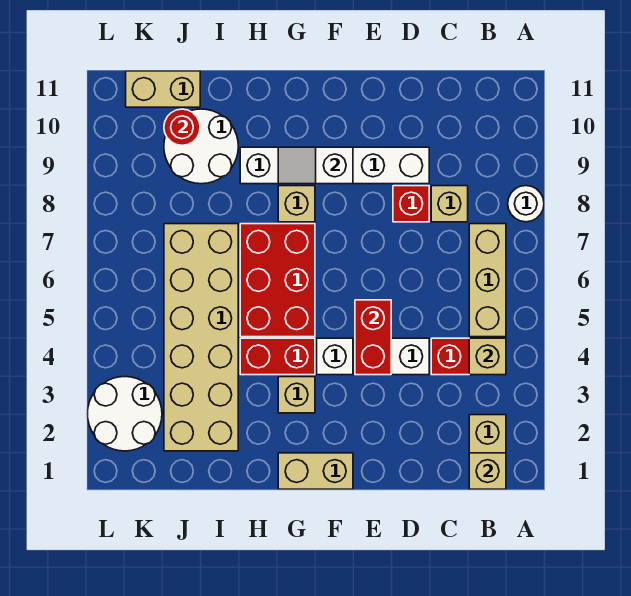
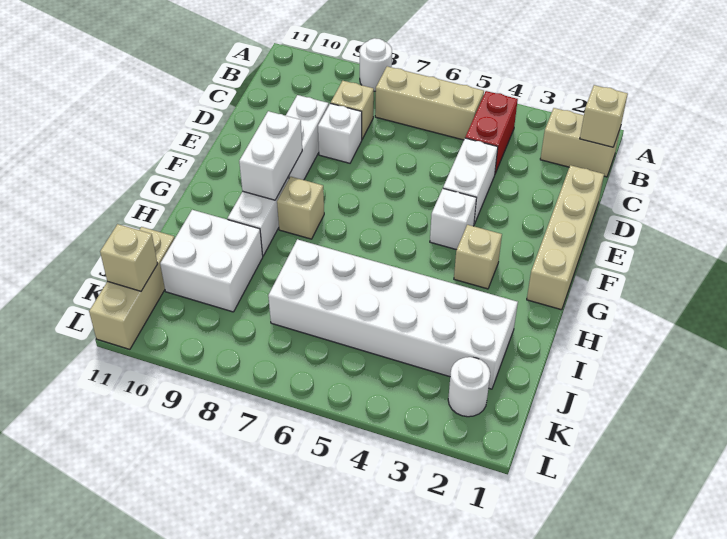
tan brick B4 level 2 -> tan brick K11 level 2
red brick D8 level 1 -> white brick D8 level 1
red brick E4:E5 level 2 -> none
tan brick F1:G1 level 1 -> tan brick D1:G1 level 1
white slope F9:G9 level 2 top F -> white brick F9:G9 level 2
red brick G4:H4 level 1 -> none
red brick G5:H7 level 1 -> none
tan brick I2:J7 level 1 -> white brick I2:J7 level 1
white round brick I9:J10 level 1 -> white brick I9:J10 level 1
red round brick J10 level 2 -> none
tan brick J11:K11 level 1 -> tan brick J11:L11 level 1
white round brick K2:L3 level 1 -> white round brick K2 level 1

